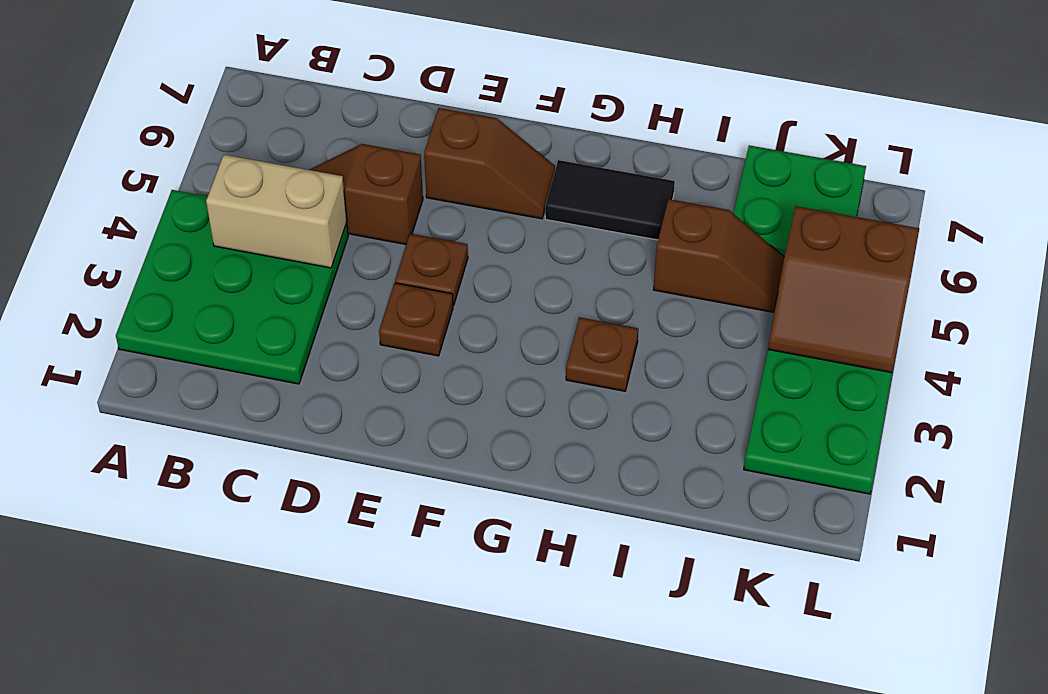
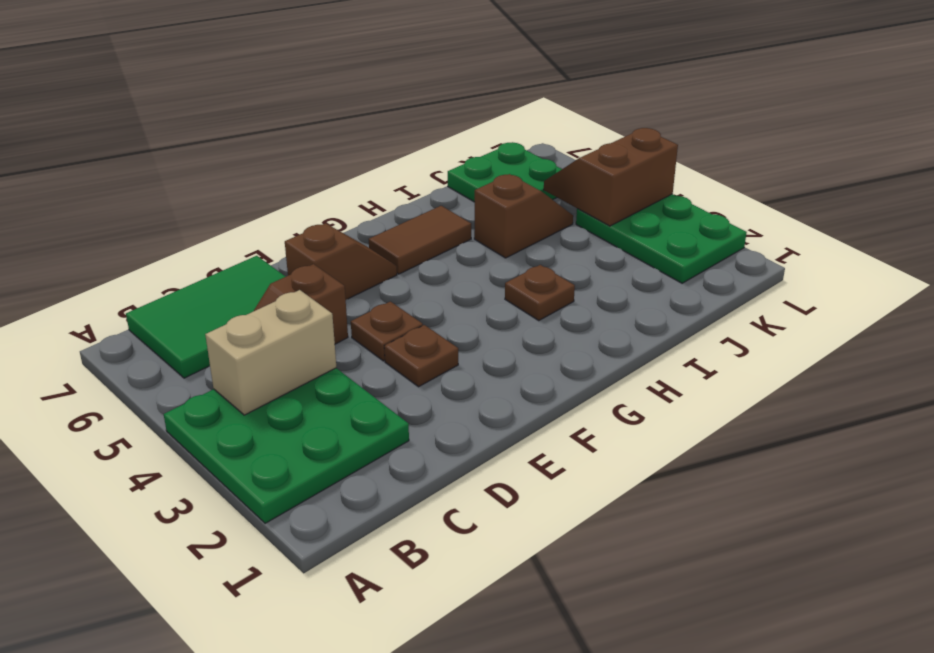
none -> green tile B6:D7 level 1
black tile G6:H6 level 1 -> brown tile G6:H6 level 1
brown slope K4:L5 level 2 top 5 -> brown slope K4:L5 level 2 top 4

